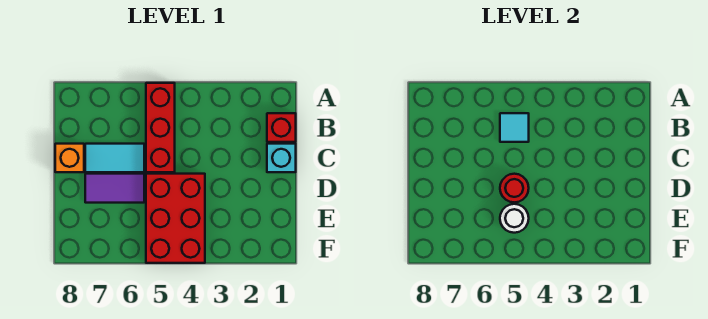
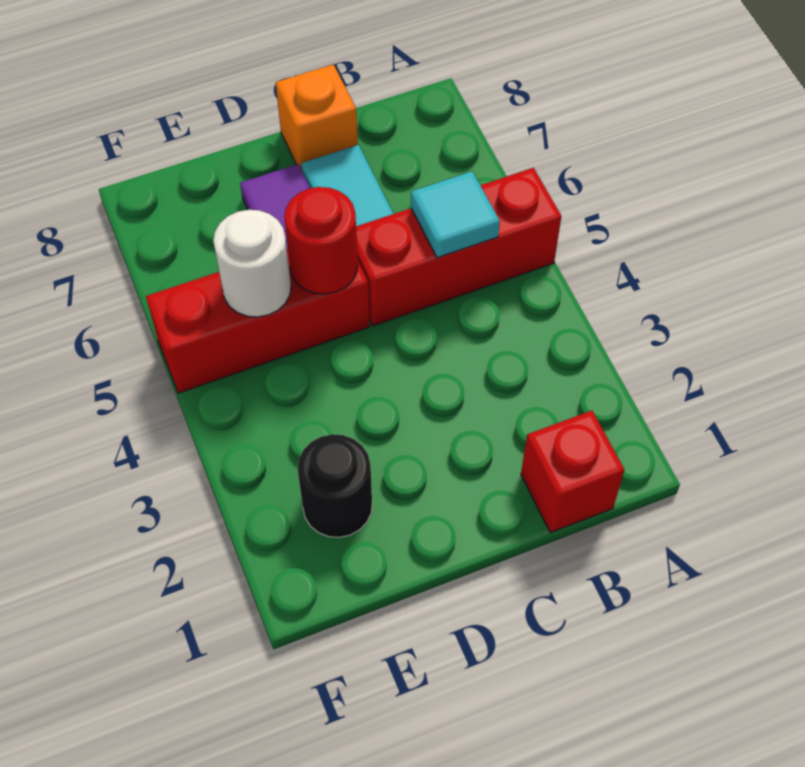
cyan brick C1 level 1 -> none
red brick D4:F5 level 1 -> red brick D5:F5 level 1
none -> black round brick E2 level 1

